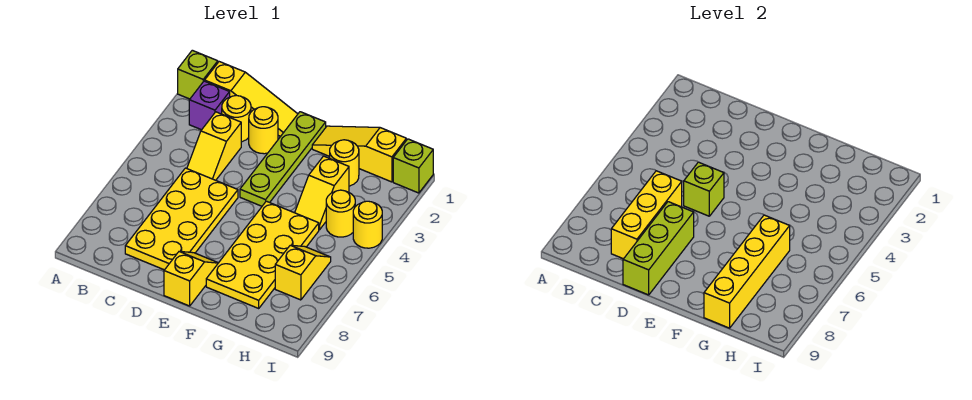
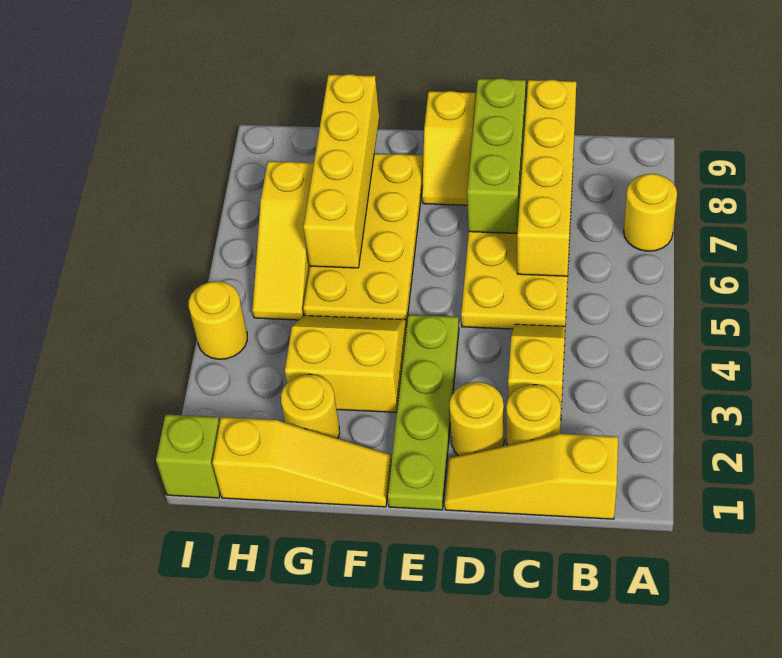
lime brick A1 level 1 -> none
purple brick B2 level 1 -> none
yellow brick C6:C8 level 2 -> yellow brick C6:C9 level 2
lime brick D5 level 2 -> none
yellow slope G3:G4 level 1 top 3 -> yellow slope F3:G4 level 1 top 3
yellow round brick H4 level 1 -> yellow round brick A7 level 1
yellow slope H6:H7 level 1 top 7 -> yellow slope H5:H7 level 1 top 7

